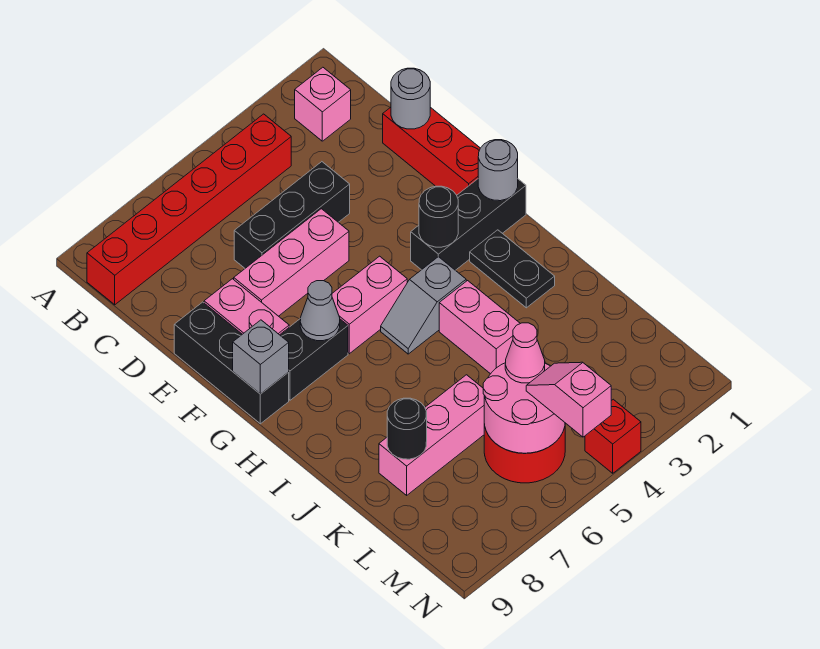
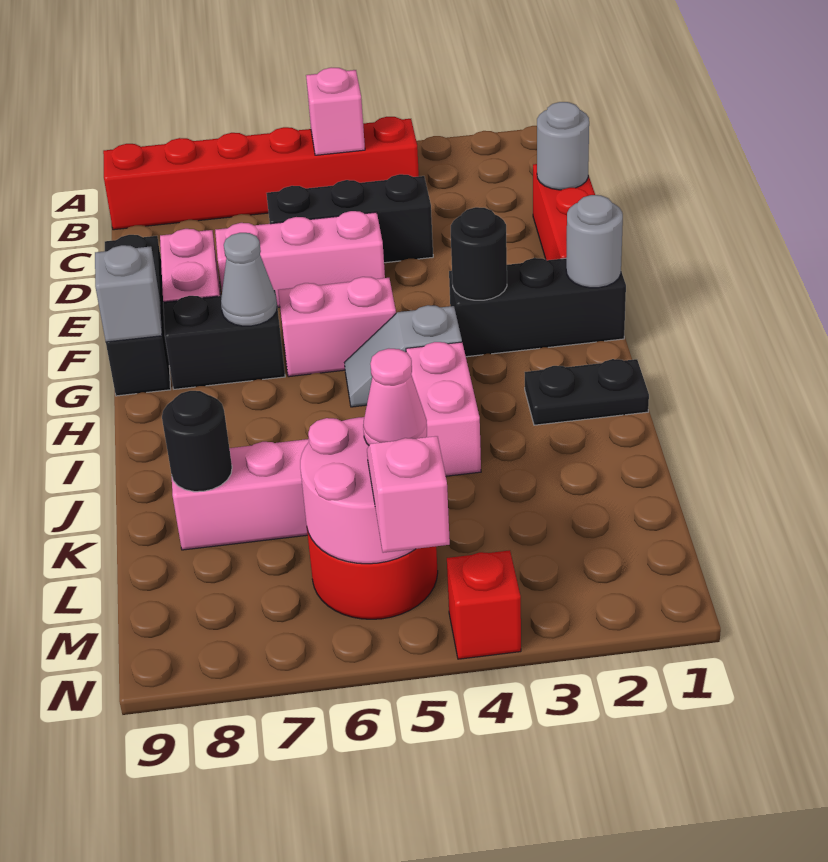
pink brick B2 level 1 -> pink brick B5 level 2
black plate H2:I2 level 1 -> black plate I1:I2 level 1

